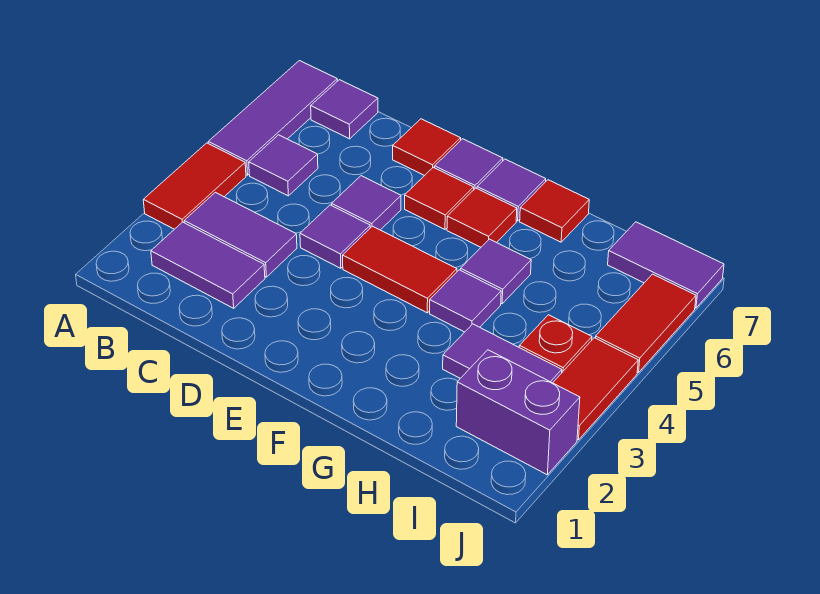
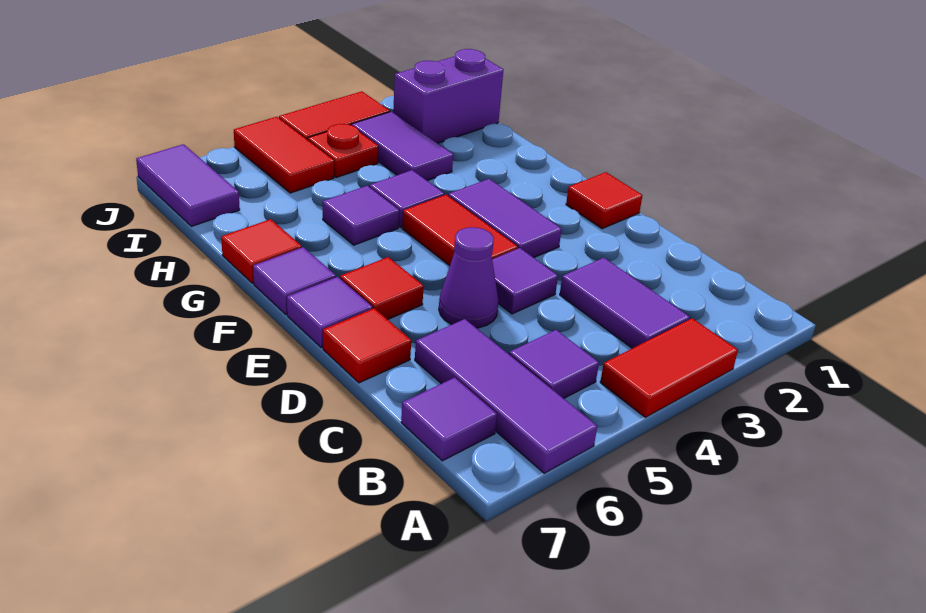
purple tile A5:A7 level 1 -> purple tile A6:C6 level 1
purple tile B2:C2 level 1 -> purple tile E3:F3 level 1
purple tile D5 level 1 -> purple cone D5 level 1
red tile F6 level 1 -> red tile E1 level 1
purple brick I2:J2 level 1 -> purple brick I1:I2 level 1
red tile J5:J6 level 1 -> red tile I5:J5 level 1

